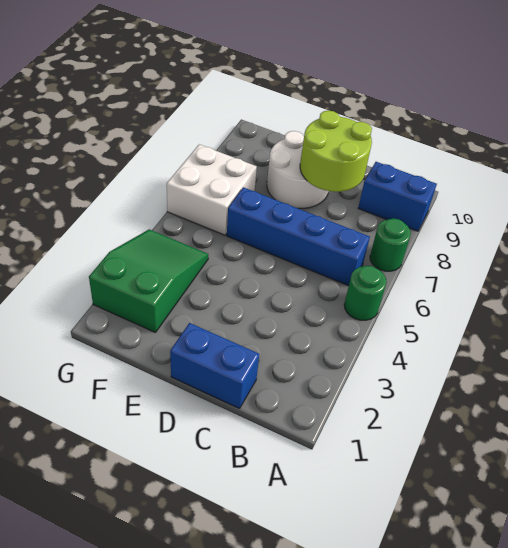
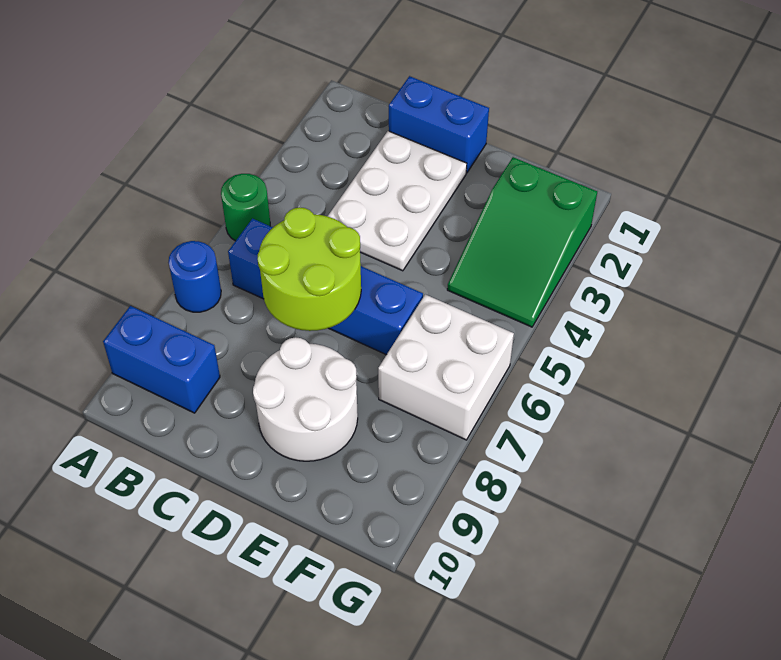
green round brick A7 level 1 -> blue round brick A7 level 1
none -> white plate C2:D4 level 1
lime round brick C8:D9 level 2 -> lime round brick C6:D7 level 2

